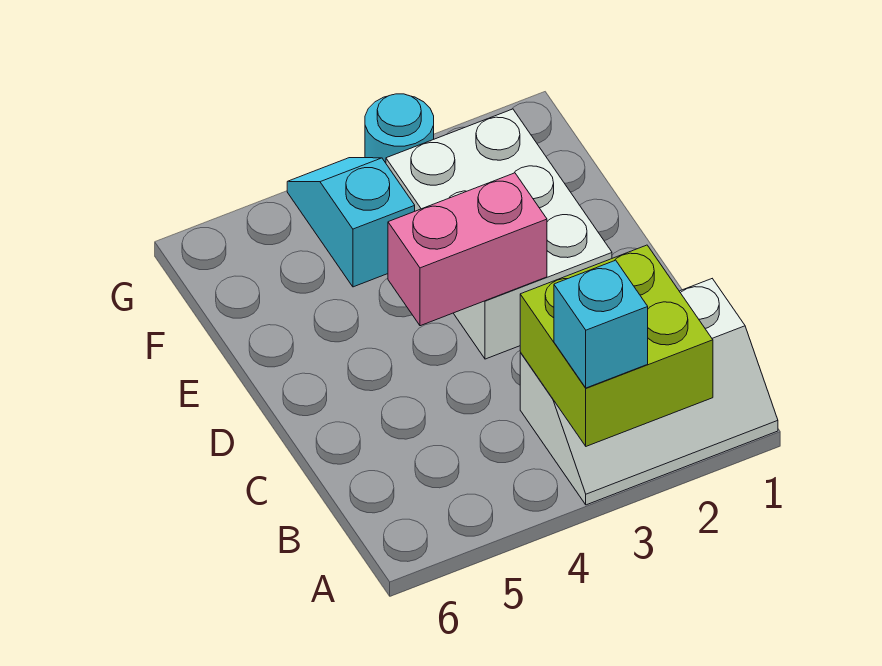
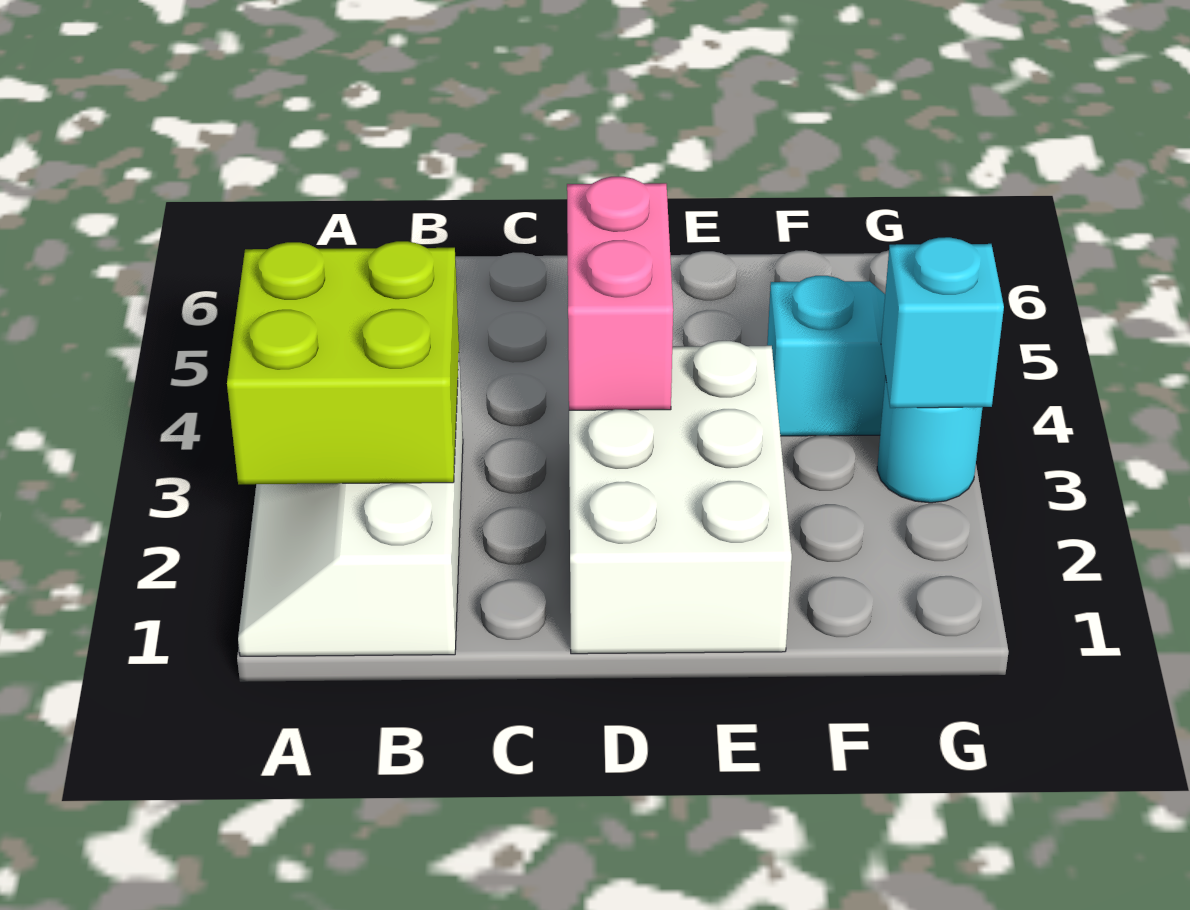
cyan brick A3 level 3 -> cyan brick G3 level 2
white brick D2:F3 level 1 -> white brick D1:E3 level 1

